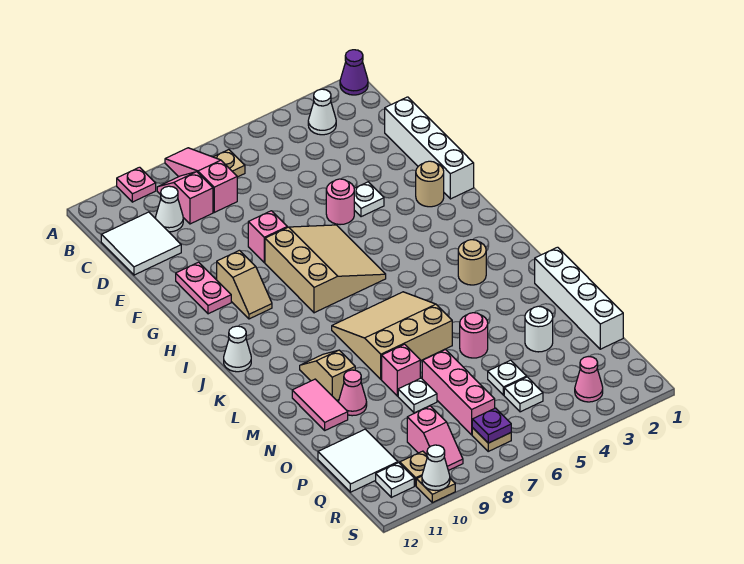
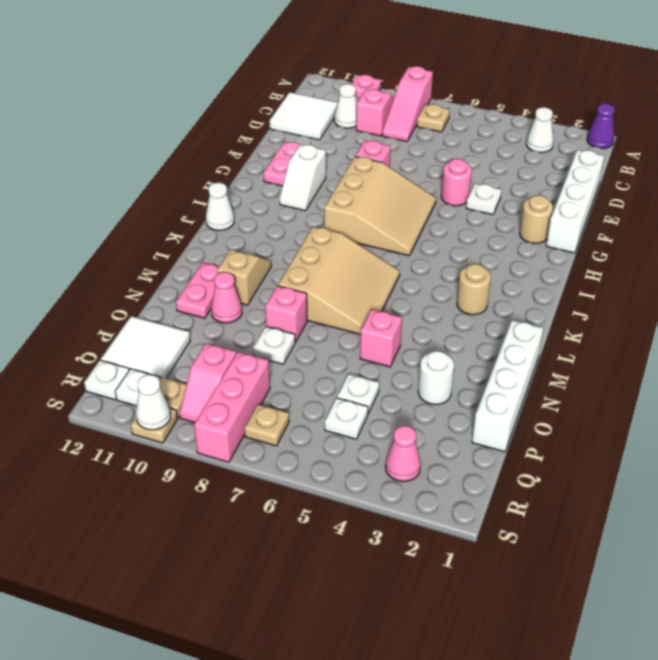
pink slope A8:C8 level 1 top C -> pink slope A8:C8 level 1 top A
tan slope G10:H10 level 1 top G -> white slope G10:H10 level 1 top G
tan slope K6:M8 level 1 top M -> tan slope K6:M8 level 1 top 8
pink tile M11:N11 level 1 -> pink plate M11:N11 level 1
pink round brick N5 level 1 -> pink brick N5 level 1
pink brick O7:Q7 level 1 -> pink brick Q8:S8 level 1
purple plate R7 level 2 -> none
none -> white plate R12 level 1

